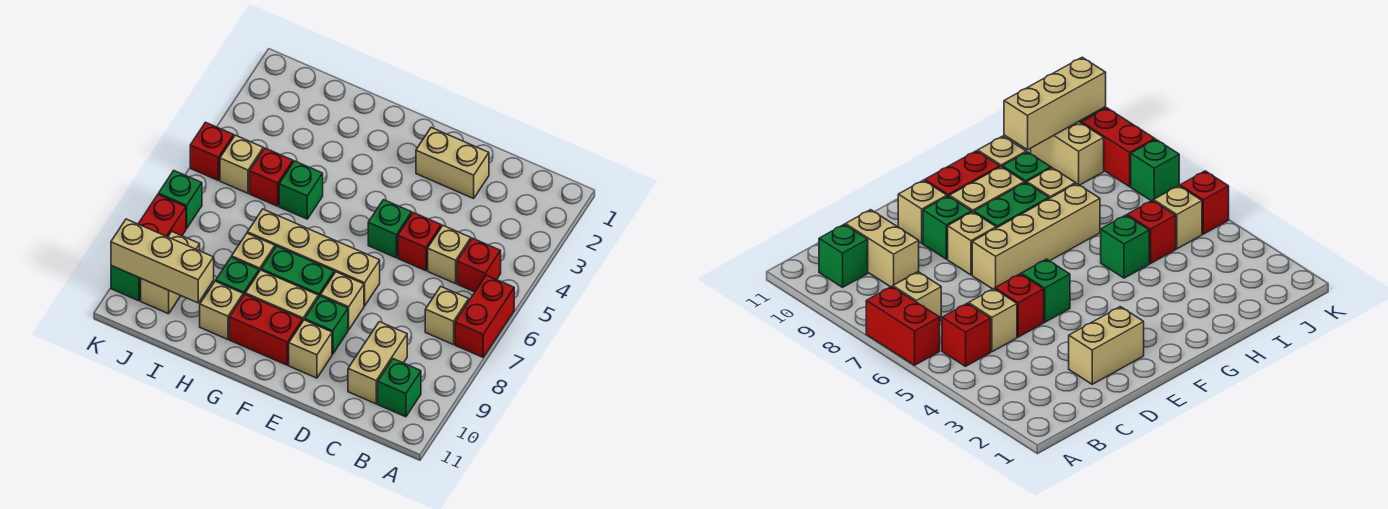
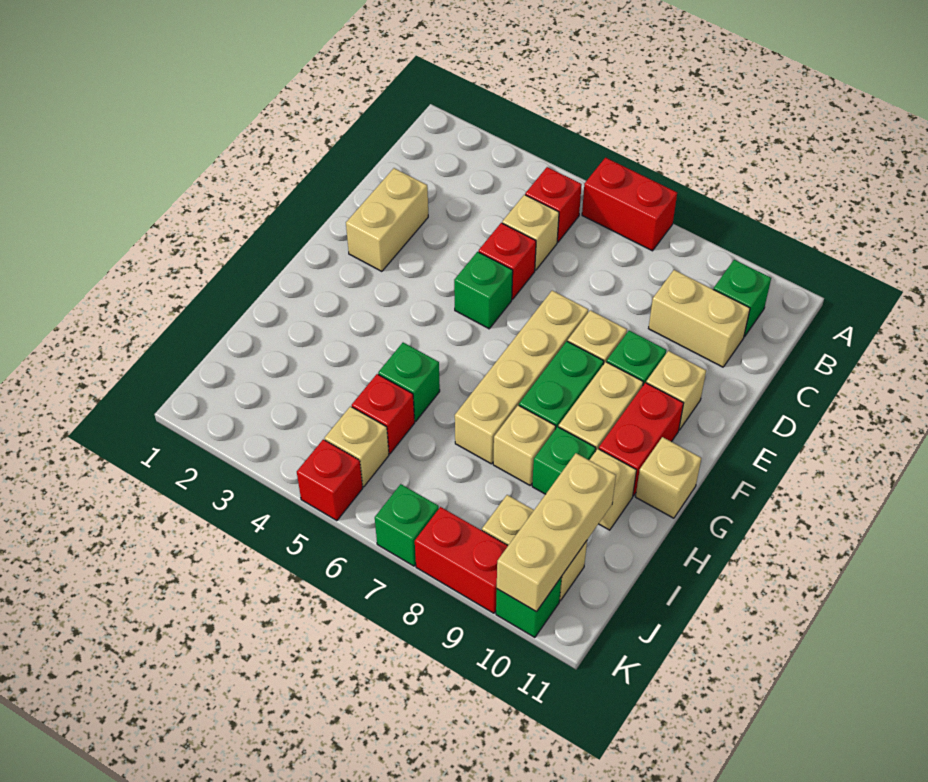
tan brick B7 level 1 -> tan brick G11 level 1

